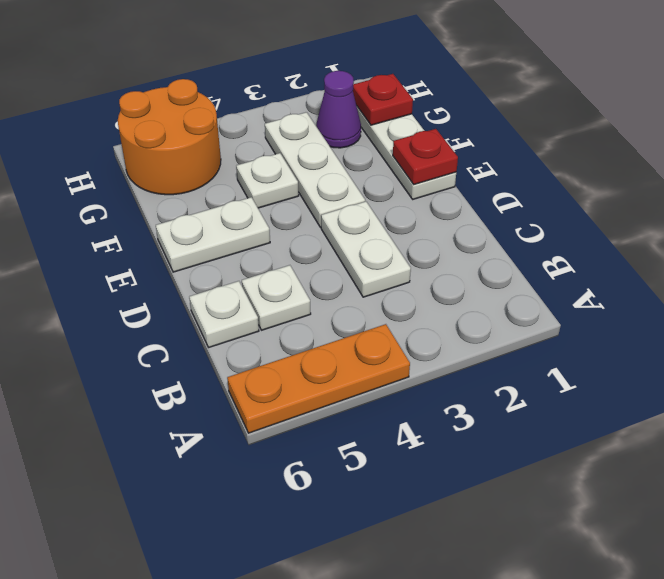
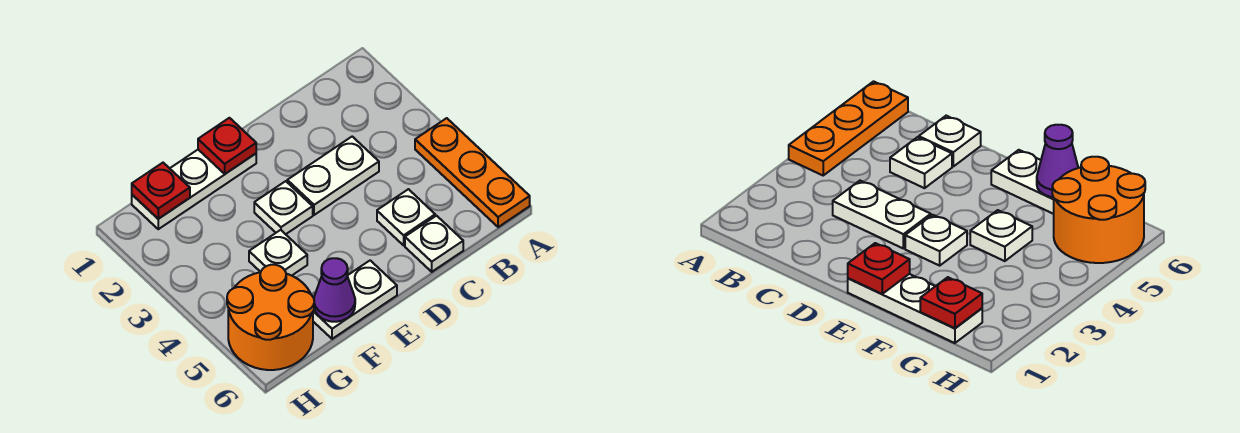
white plate E3:G3 level 1 -> white plate E3 level 1
white plate E5:E6 level 1 -> white plate E6:F6 level 1
purple cone G2 level 1 -> purple cone F6 level 2

